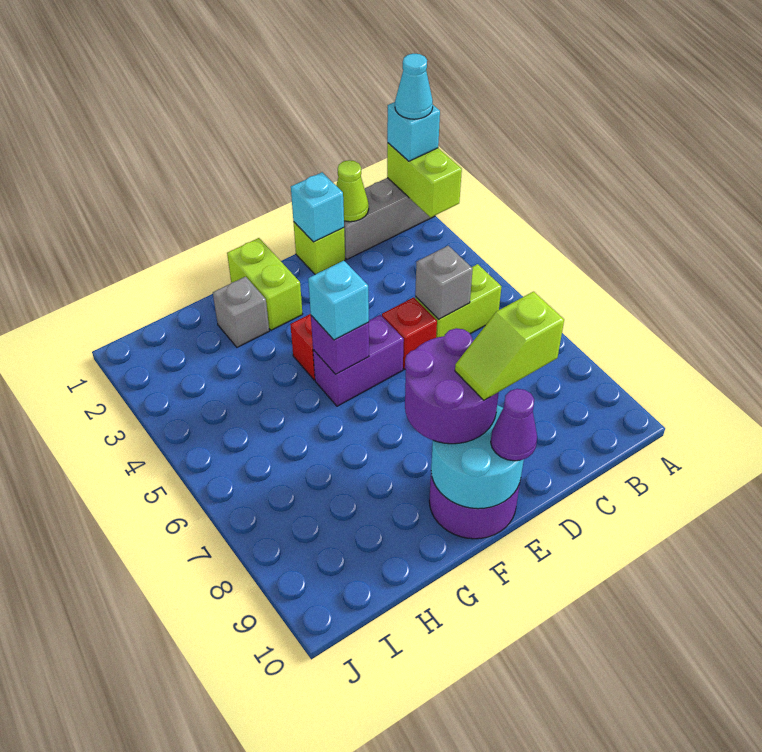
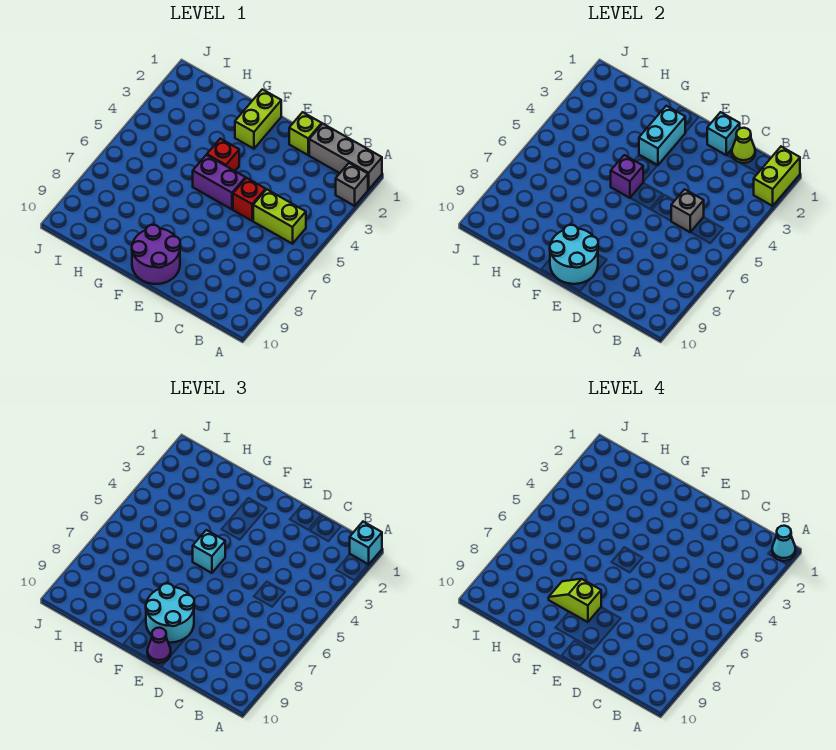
lime slope D9:E9 level 4 top D -> lime slope F8:G8 level 4 top F
purple round brick E8:F9 level 3 -> cyan round brick E8:F9 level 3
none -> cyan brick F2:F3 level 2
grey brick G2 level 1 -> grey brick A2 level 1

